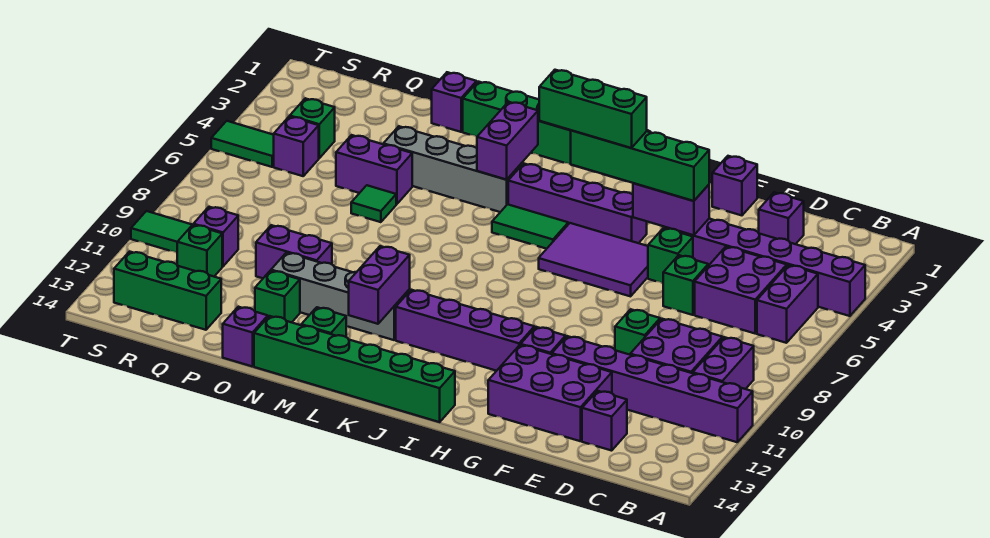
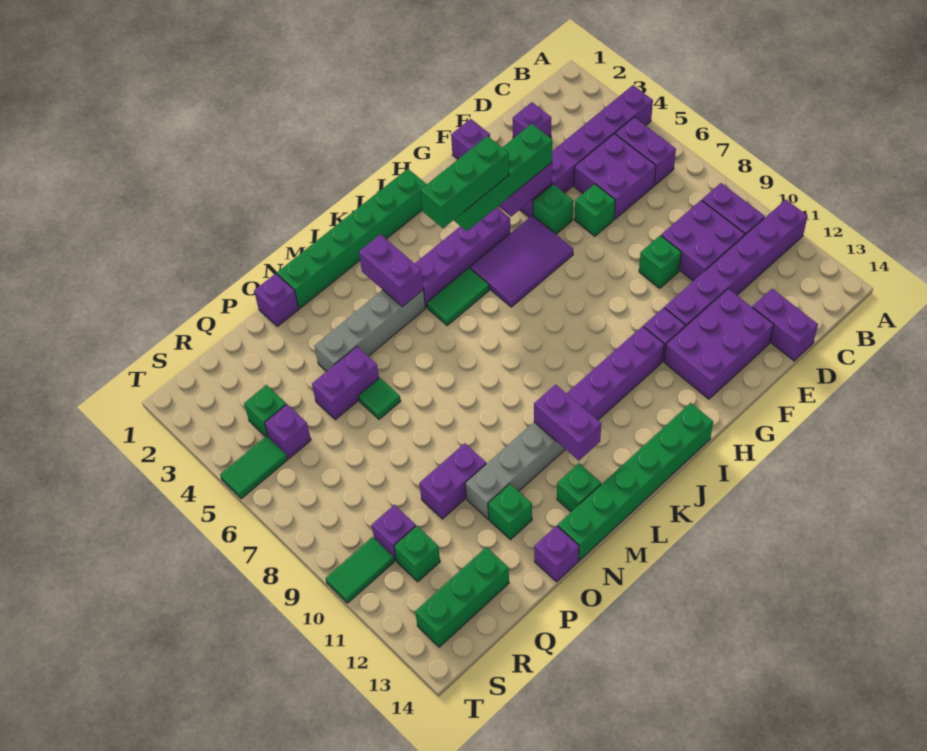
purple brick D13 level 1 -> purple brick D13:D14 level 1

